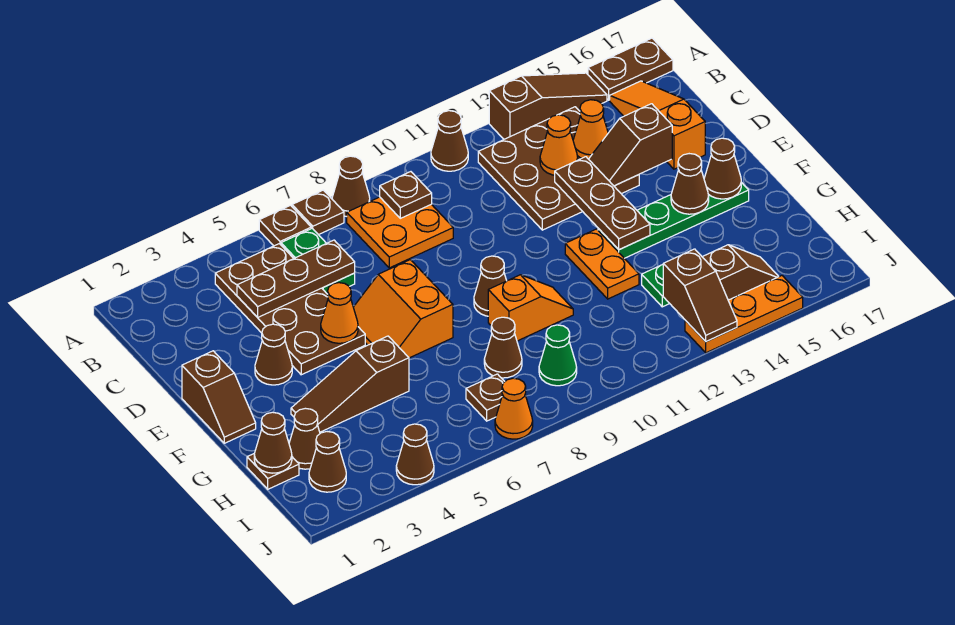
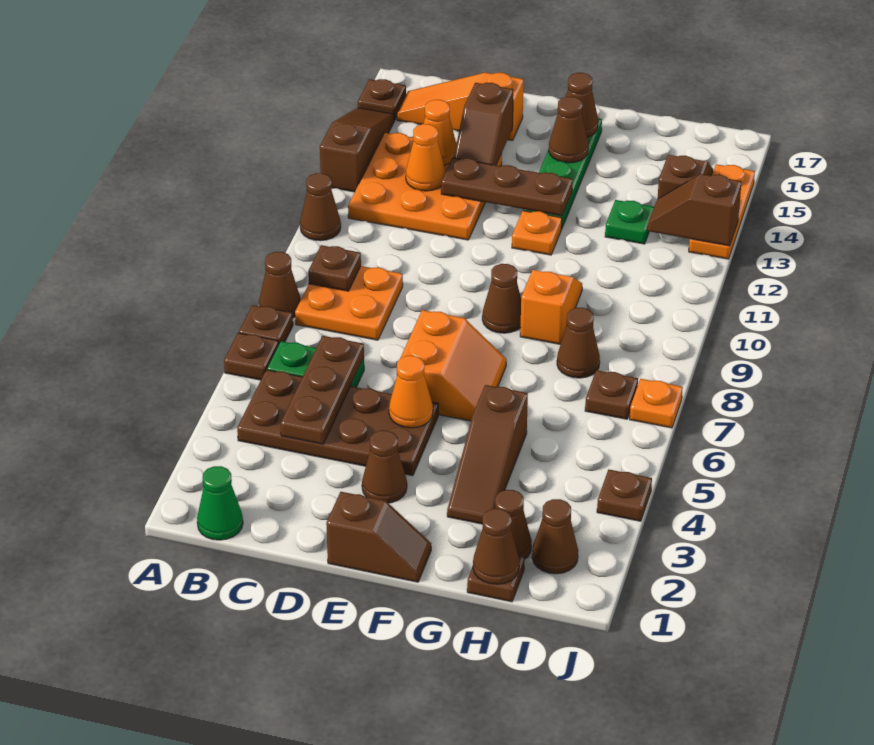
brown plate A16:A17 level 1 -> brown plate A16 level 1
brown plate B12:D14 level 1 -> orange plate B12:D14 level 1
orange slope E6:F7 level 1 top 7 -> orange slope E6:F7 level 1 top E
orange plate F12:G12 level 1 -> orange plate F12 level 1
green cone I9 level 1 -> green cone B1 level 1
brown slope I13:J13 level 2 top I -> brown slope I13:J13 level 2 top J
brown cone J4 level 1 -> brown plate J4 level 1
orange cone J7 level 1 -> orange plate J7 level 1

